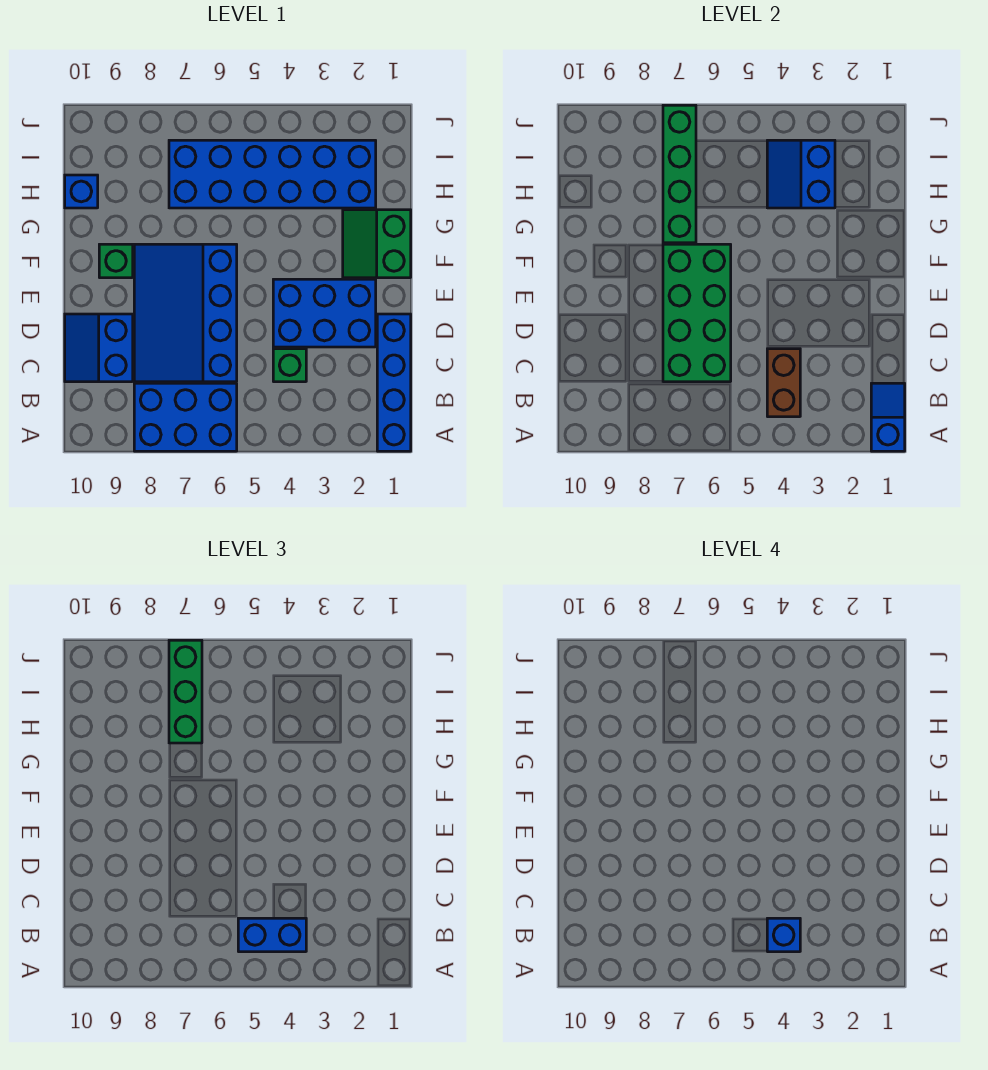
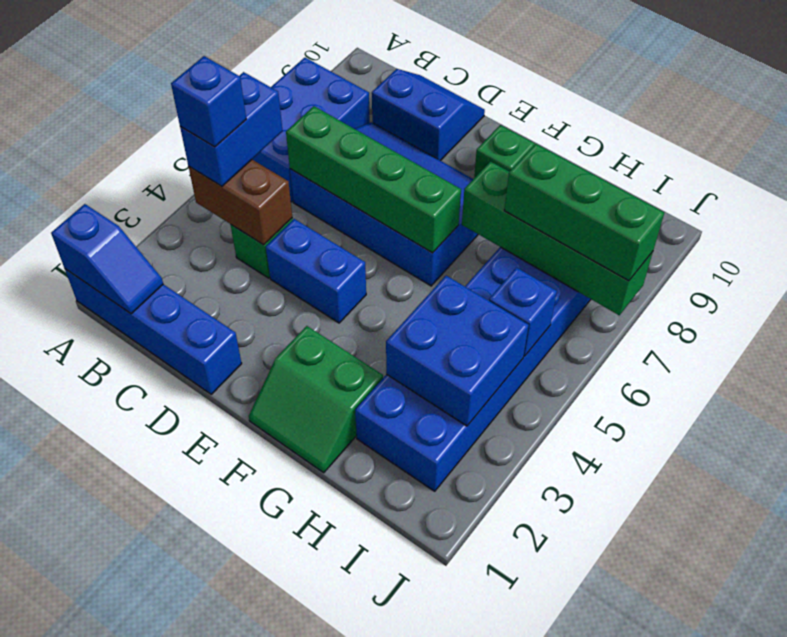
green brick C6:F7 level 2 -> green brick C6:F6 level 2
blue brick D2:E4 level 1 -> blue brick D4:E4 level 1
green slope F1:G2 level 1 top 1 -> green slope F1:G2 level 1 top 2
blue slope H3:I4 level 2 top 3 -> blue brick H3:I4 level 2
blue brick H10 level 1 -> blue brick I5 level 2

